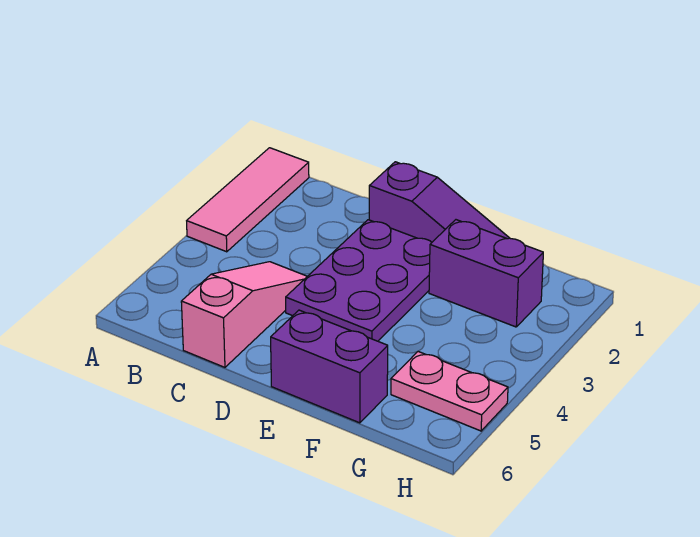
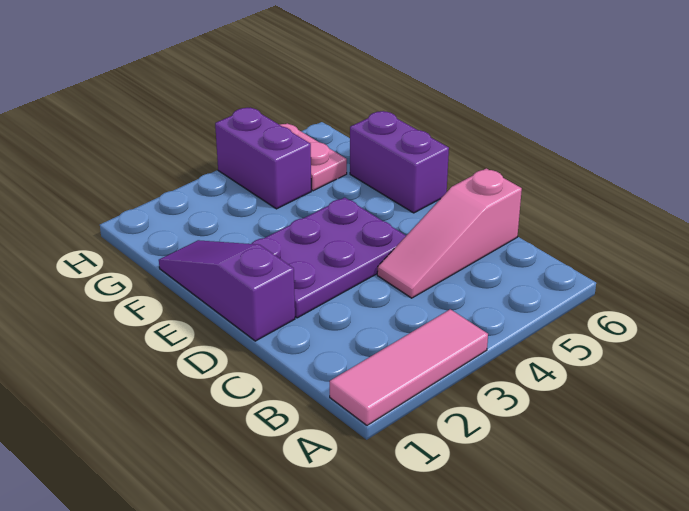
purple brick F2:G2 level 1 -> purple brick G4:H4 level 1

